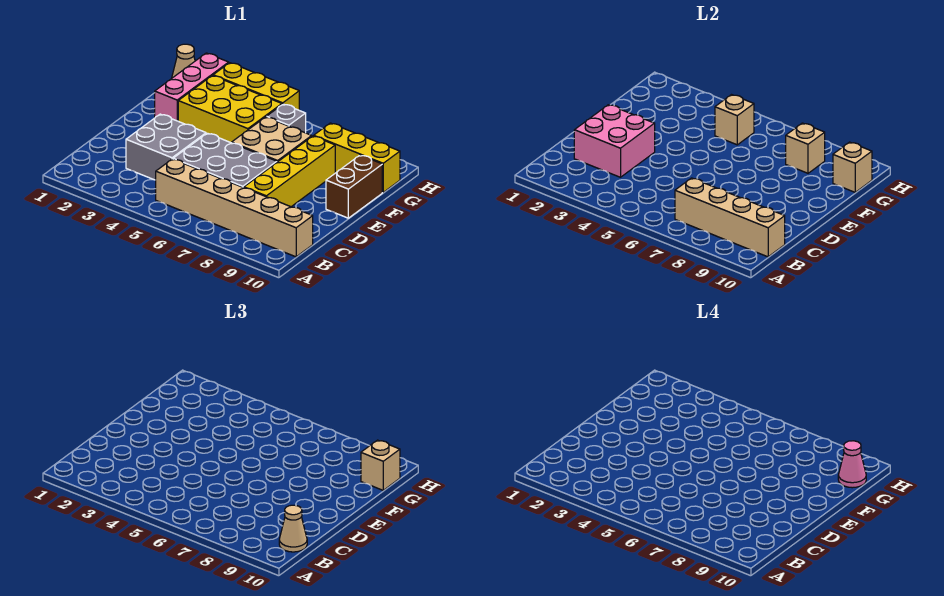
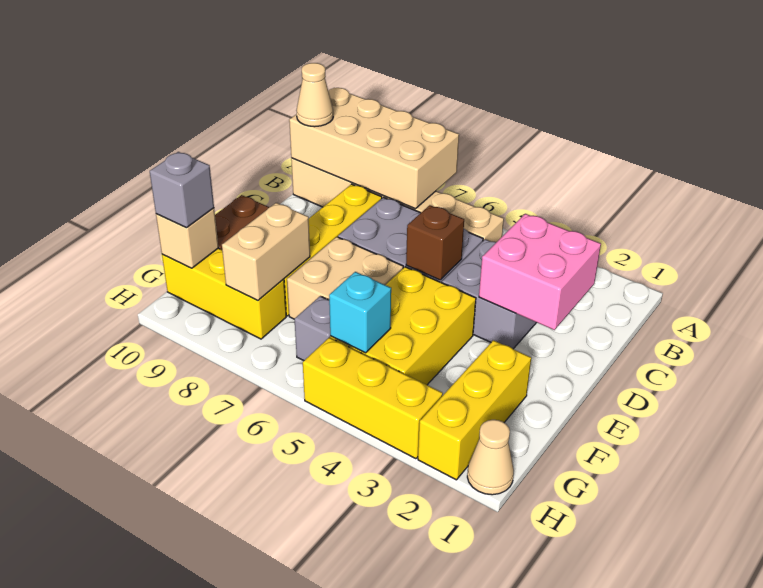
tan brick B7:B10 level 2 -> tan brick A7:B10 level 2
none -> brown brick D5 level 2
pink brick F2:H2 level 1 -> yellow brick F2:H2 level 1
yellow brick F3:G5 level 1 -> yellow brick E4:G5 level 1
tan brick G5 level 2 -> cyan brick G5 level 2
tan brick G8 level 2 -> tan brick F8:G8 level 2
tan brick G10 level 3 -> grey brick G10 level 3
pink cone G10 level 4 -> none

